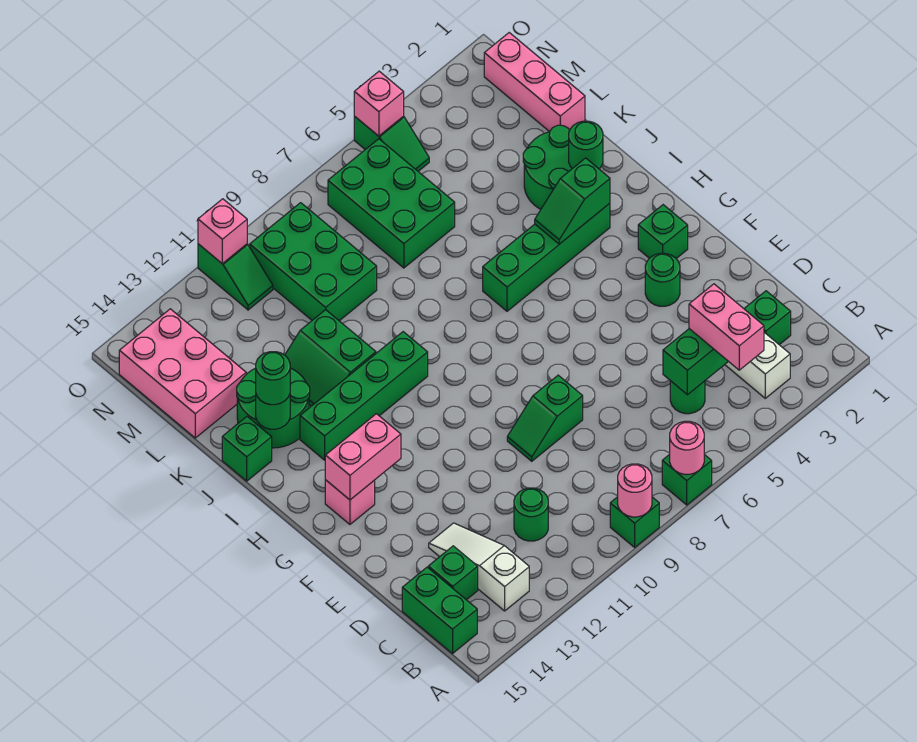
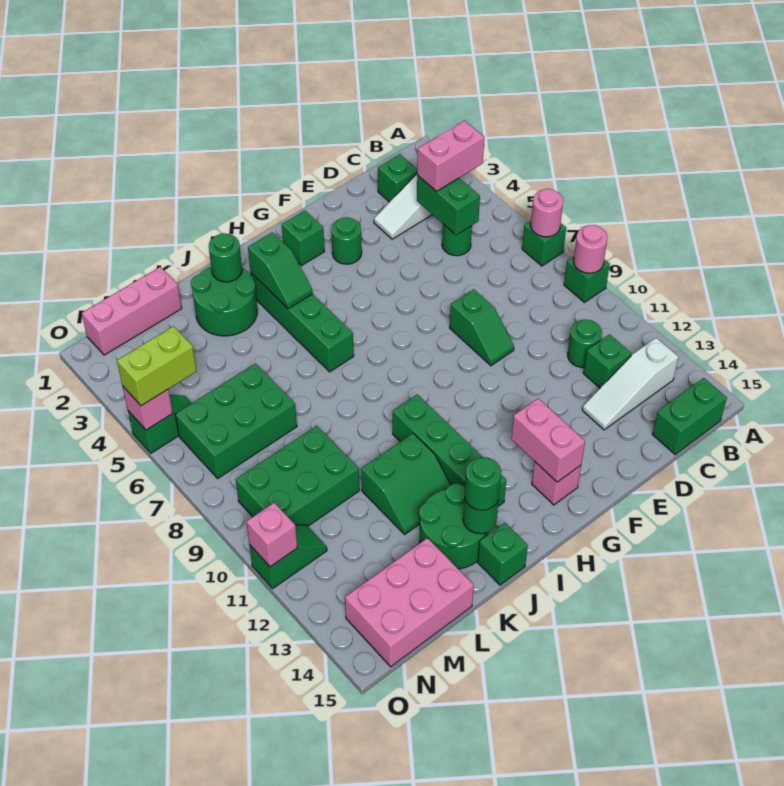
green brick C14 level 1 -> green brick C12 level 1
none -> lime brick N5:O5 level 3

